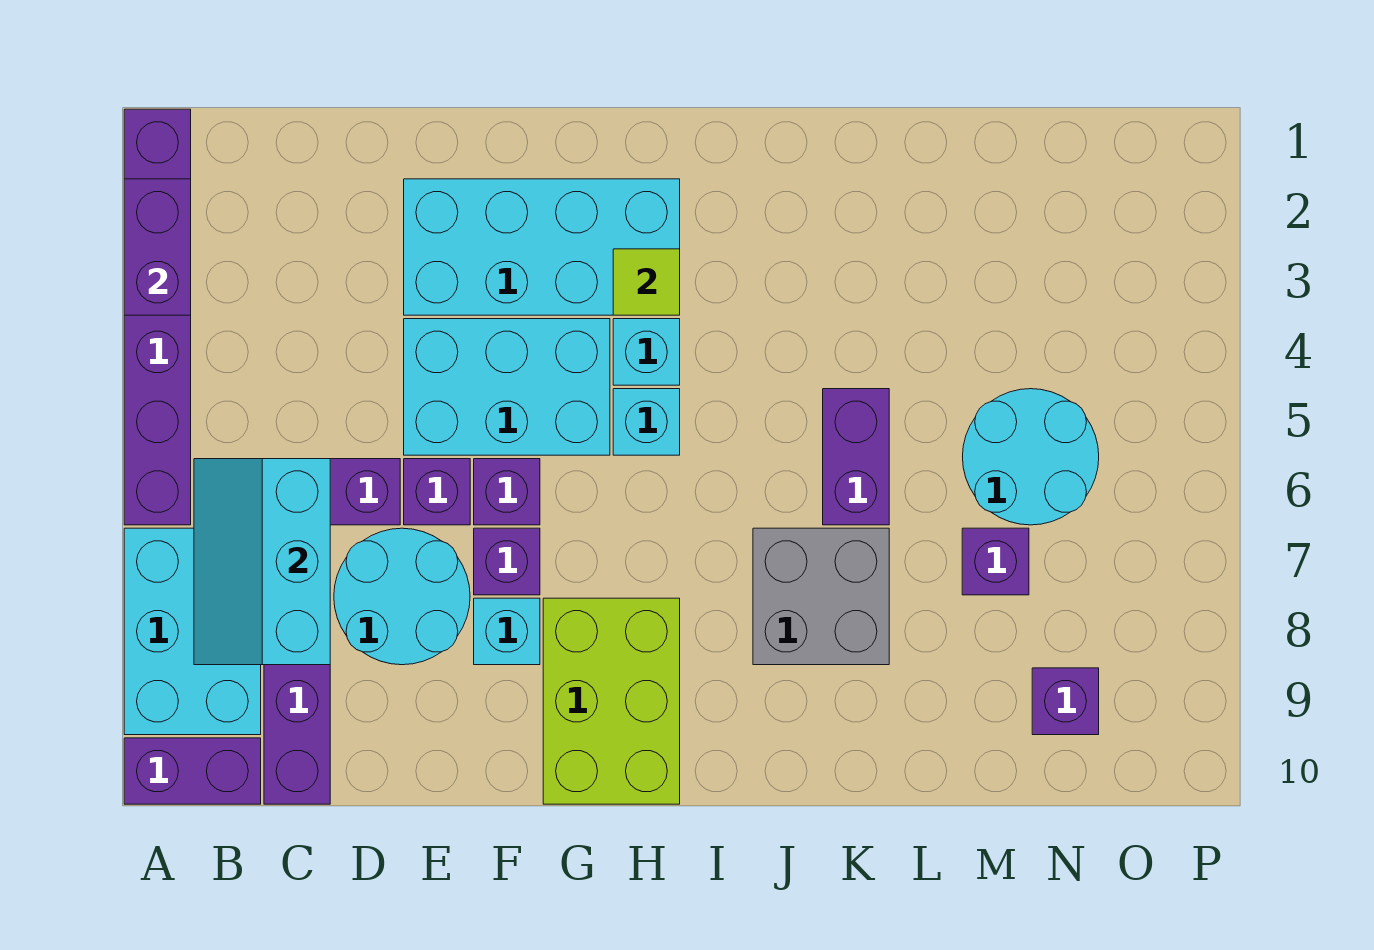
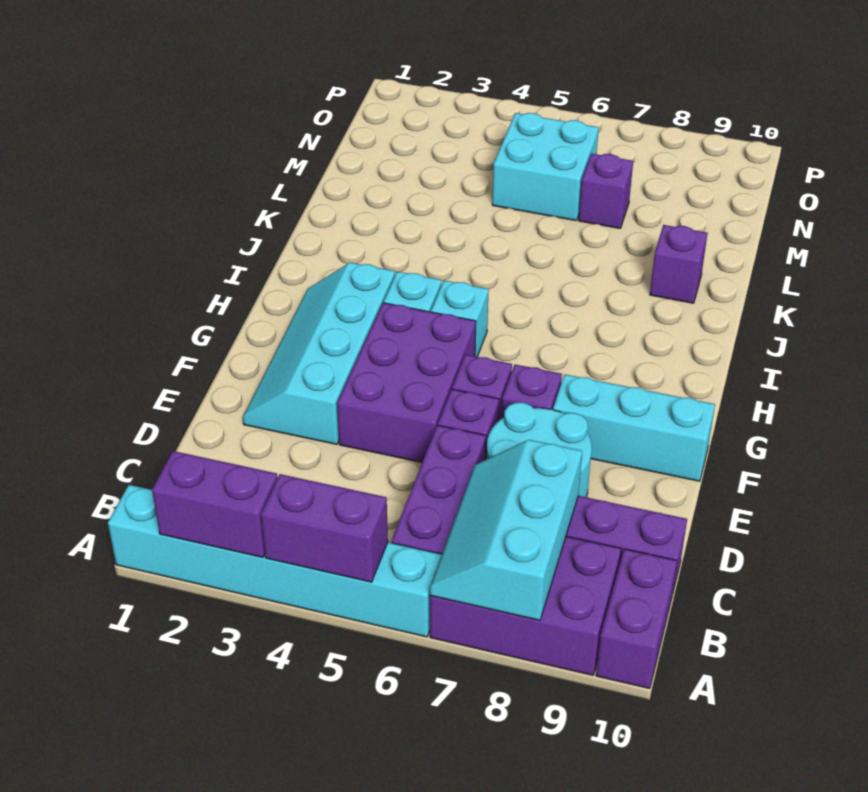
purple brick A1:A6 level 1 -> cyan brick A1:A6 level 1
cyan brick A7:B9 level 1 -> purple brick A7:B9 level 1
cyan slope B6:C8 level 2 top C -> cyan slope A7:C8 level 2 top 8
cyan brick E2:H3 level 1 -> cyan slope E2:H3 level 1 top 3
cyan brick E4:G5 level 1 -> purple brick E4:G5 level 1
cyan brick F8 level 1 -> cyan brick F8:F10 level 1
lime brick G8:H10 level 1 -> none
lime tile H3 level 2 -> none
grey brick J7:K8 level 1 -> none
purple brick K5:K6 level 1 -> purple brick A4:A5 level 2
cyan round brick M5:N6 level 1 -> cyan brick M5:N6 level 1
purple brick N9 level 1 -> purple brick K9 level 1

